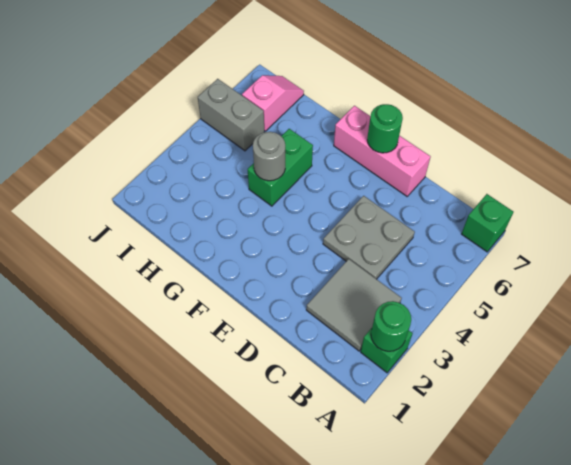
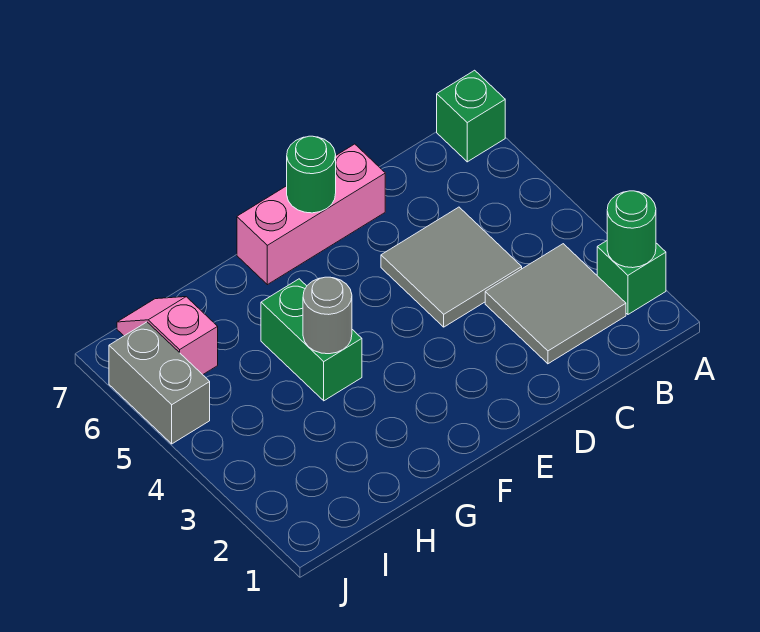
grey plate C4:D5 level 1 -> grey tile C4:D5 level 1
grey brick I5:J5 level 1 -> grey brick J5:J6 level 1

